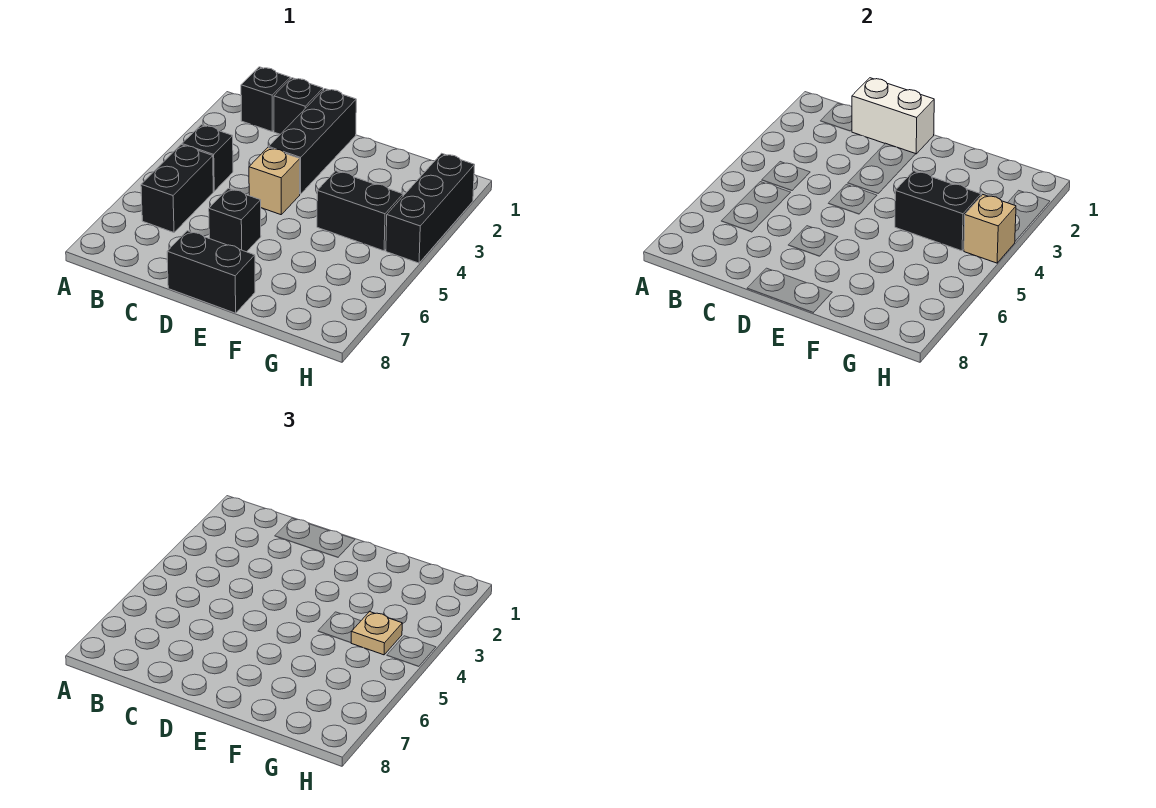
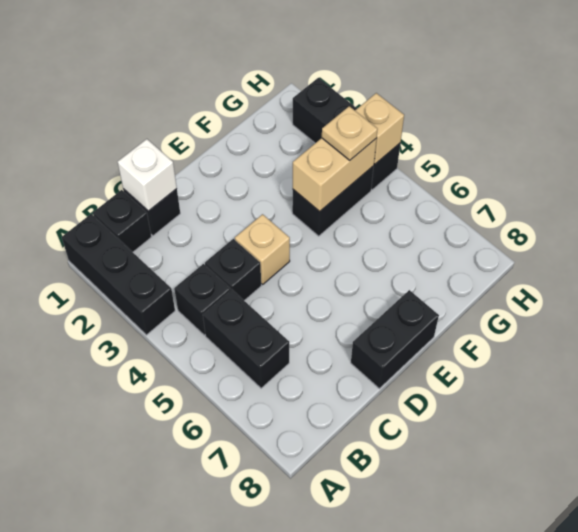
white brick C1:D1 level 2 -> white brick C1 level 2
black brick D1:D3 level 1 -> black brick A1:A3 level 1
black brick D6 level 1 -> black brick C4 level 1
black brick F4:G4 level 2 -> tan brick F4:G4 level 2

